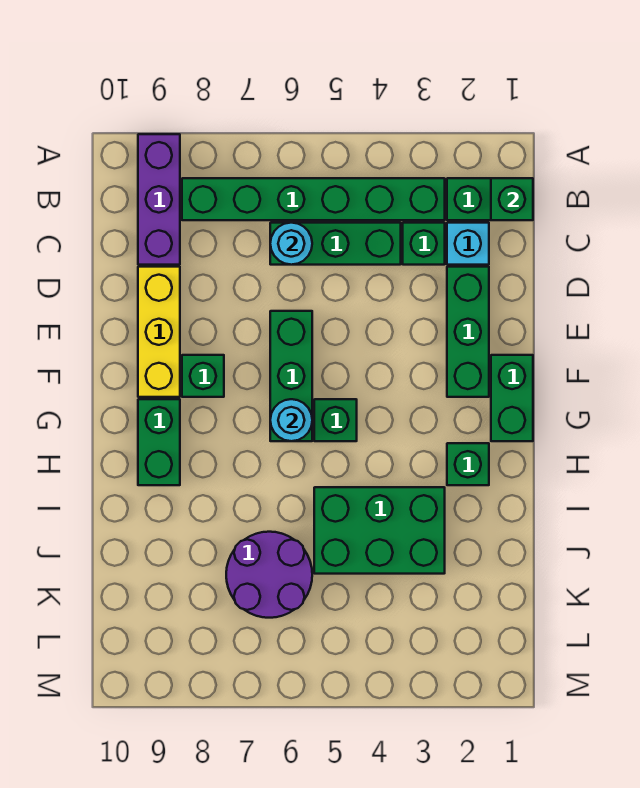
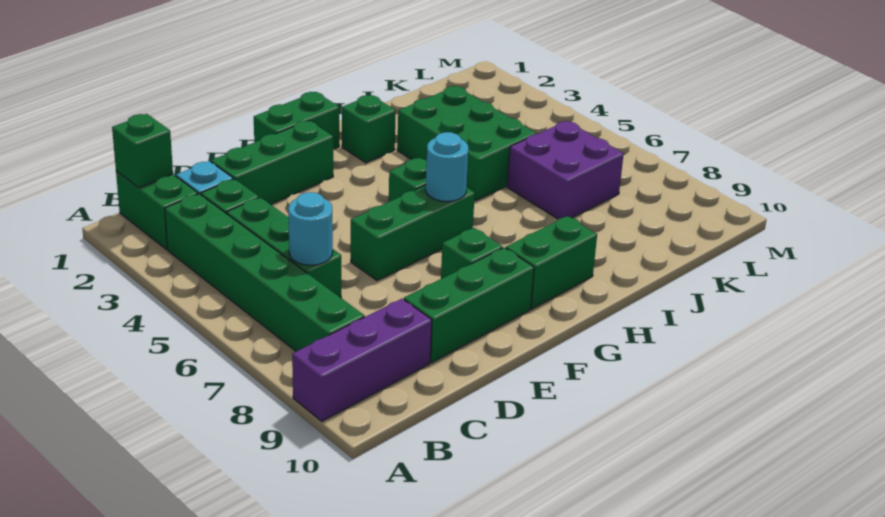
yellow brick D9:F9 level 1 -> green brick D9:F9 level 1
purple round brick J6:K7 level 1 -> purple brick J6:K7 level 1

